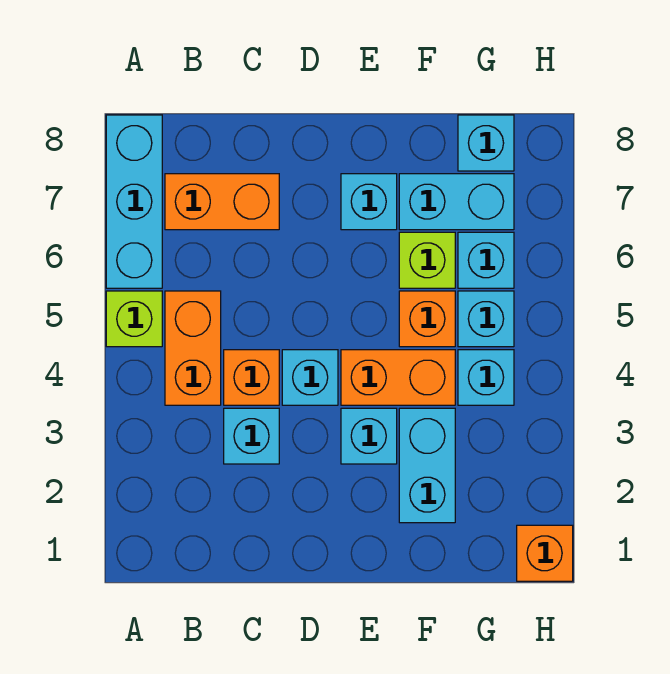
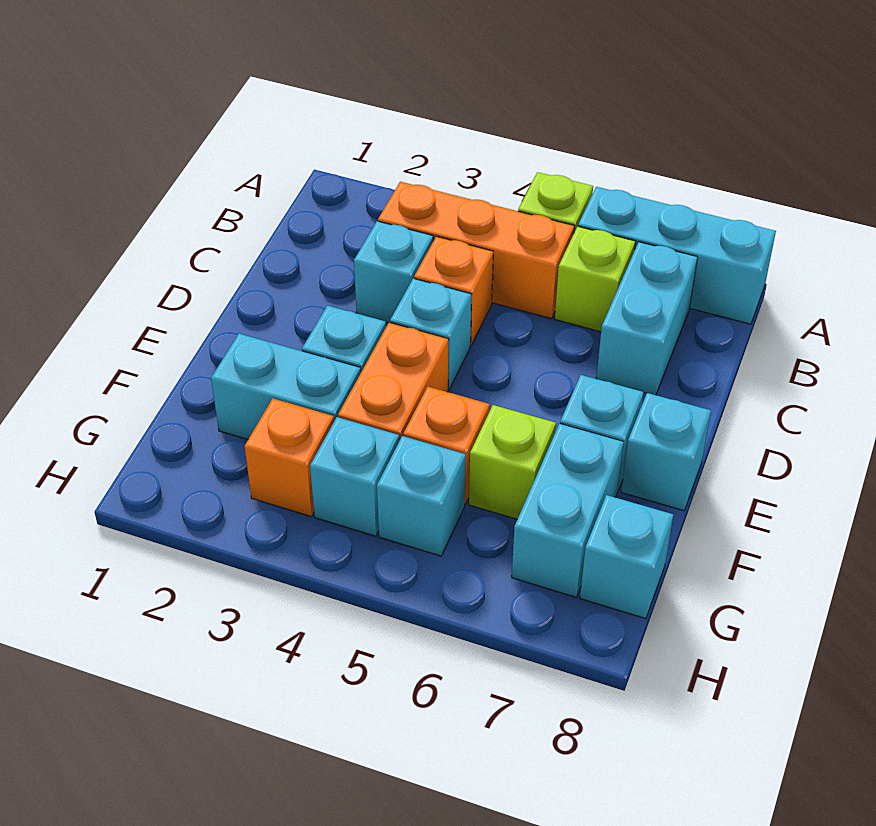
orange brick B4:B5 level 1 -> orange brick B3:B5 level 1
none -> lime brick B6 level 1
orange brick B7:C7 level 1 -> cyan brick B7:C7 level 1
cyan brick G6 level 1 -> cyan brick E8 level 1
orange brick H1 level 1 -> orange brick G3 level 1

